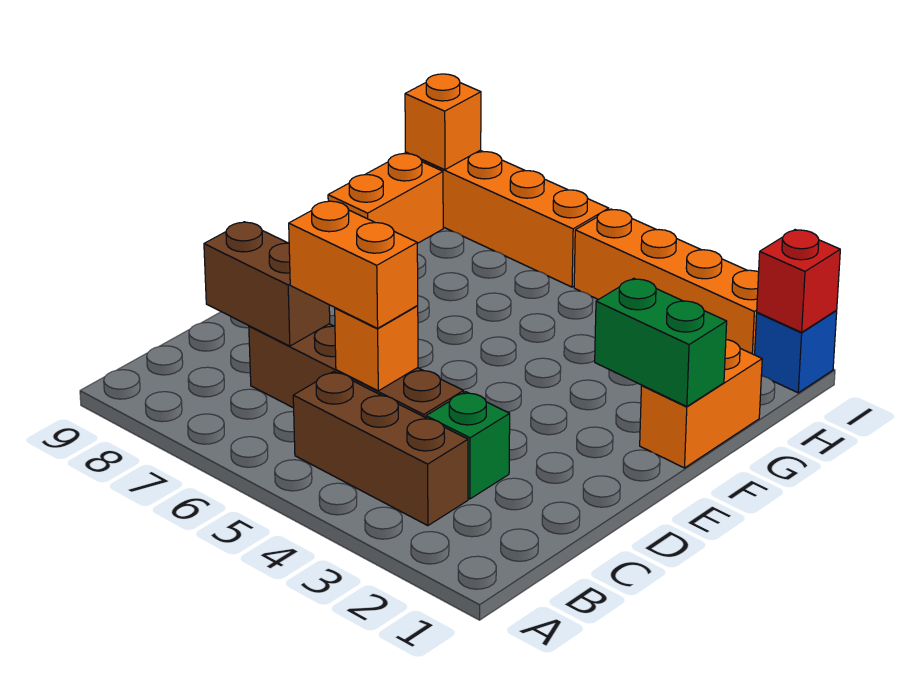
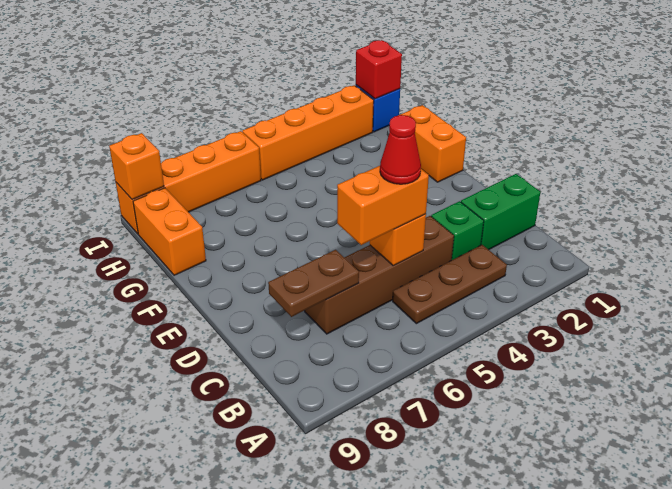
brown brick B3:B5 level 1 -> brown plate B3:B5 level 1
none -> red cone C5 level 4
brown brick C7:C8 level 2 -> brown plate C7:C8 level 2
green brick F1:F2 level 2 -> green brick C1:C2 level 1

